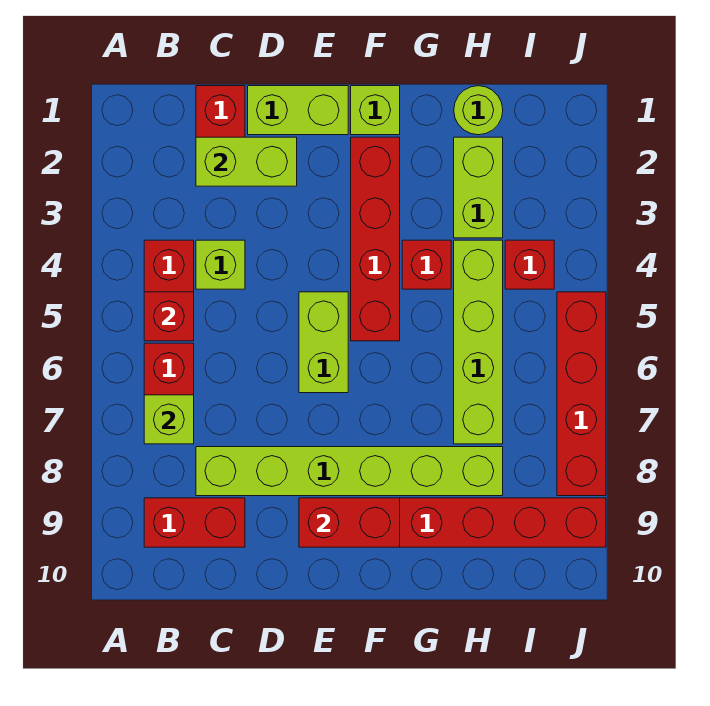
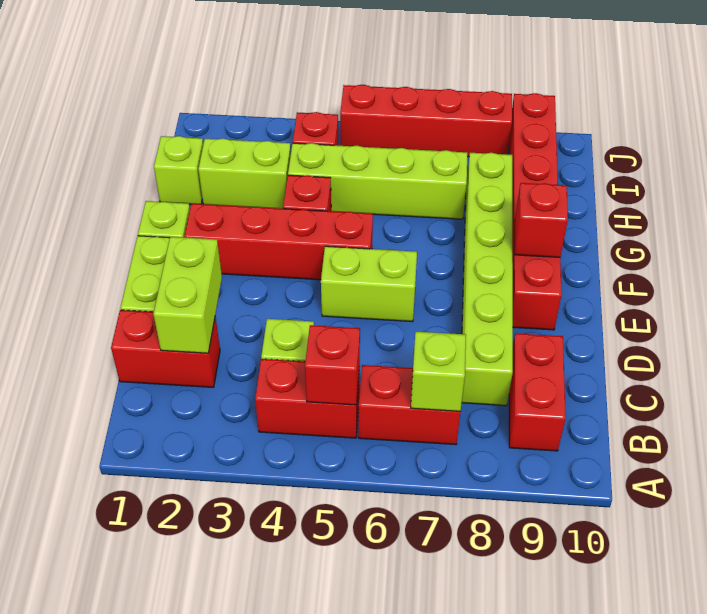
red brick E9:F9 level 2 -> red brick F9 level 2
lime round brick H1 level 1 -> lime brick H1 level 1

